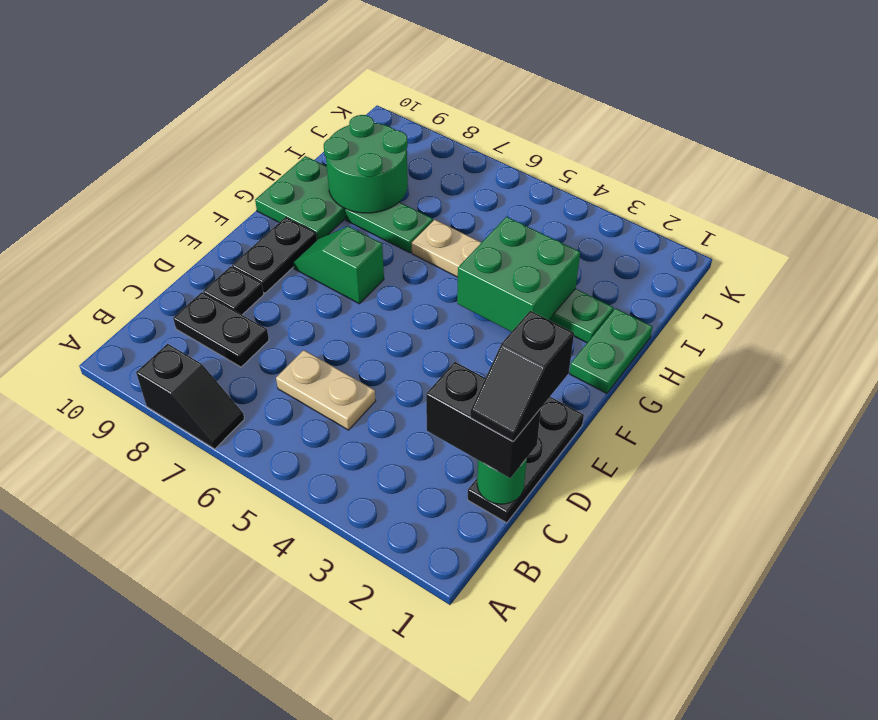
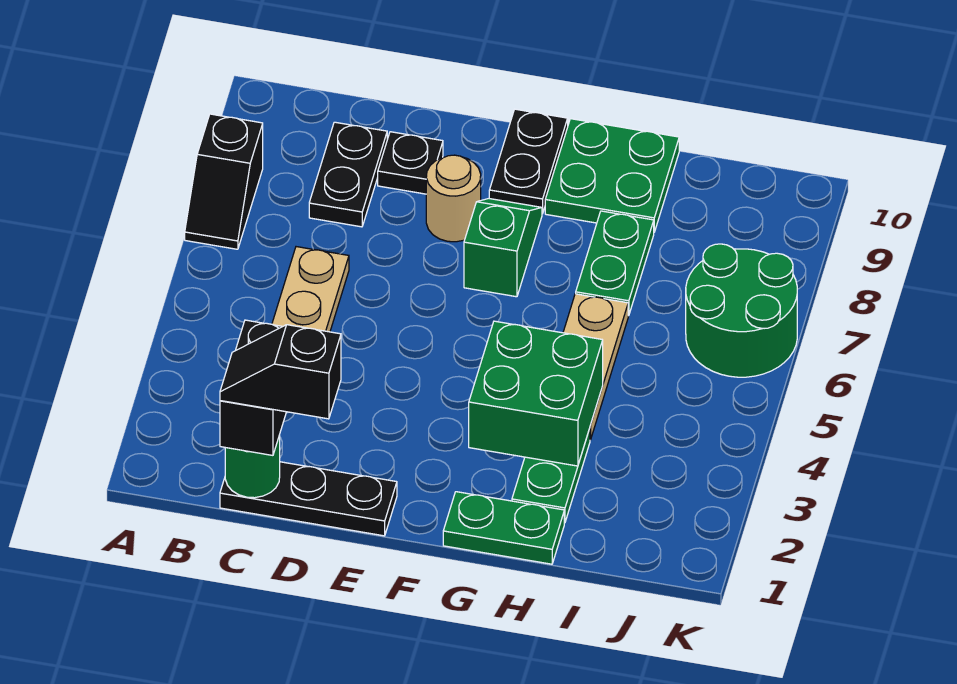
none -> tan round brick E8 level 1
black plate E9:F9 level 1 -> black plate F9:F10 level 1
green round brick H8:I9 level 2 -> green round brick J6:K7 level 1

